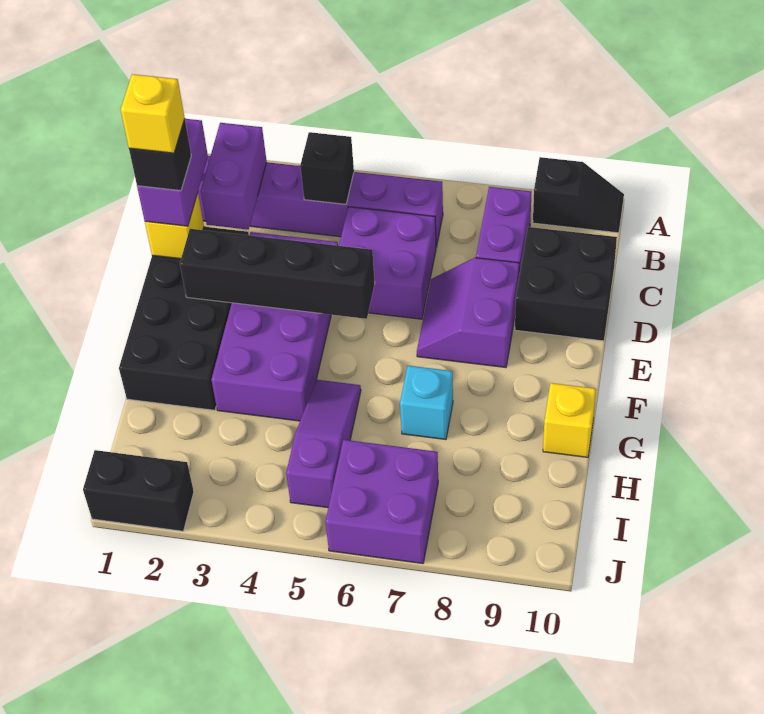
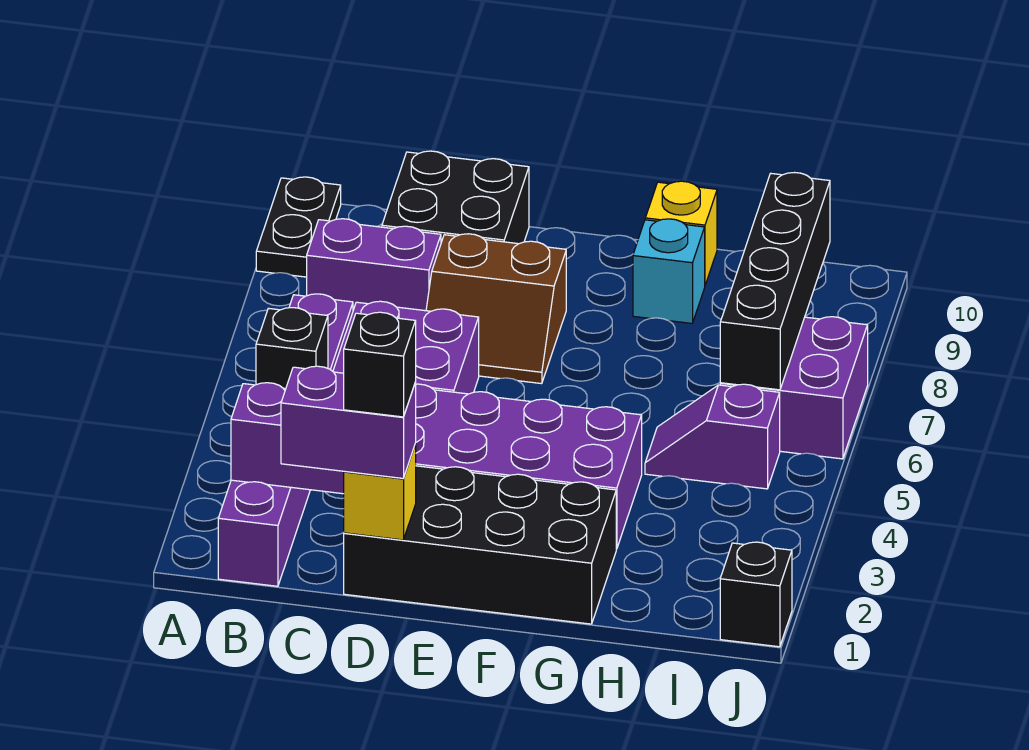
black slope A9:A10 level 1 top 9 -> black plate A9:A10 level 1
yellow brick D1 level 5 -> none
purple slope D7:E8 level 1 top 8 -> brown slope D7:E8 level 1 top 8
black brick E2:E5 level 2 -> black brick I6:I9 level 2
purple slope G5:I5 level 1 top I -> purple slope H5:I5 level 1 top I
cyan brick G7 level 1 -> cyan brick G9 level 1
black brick J1:J2 level 1 -> black brick J1 level 1

